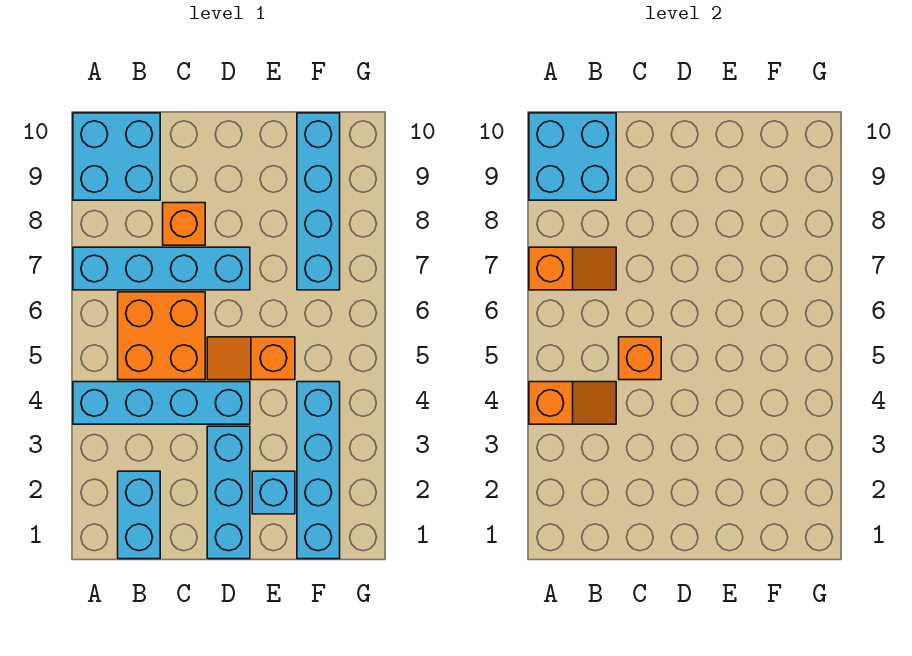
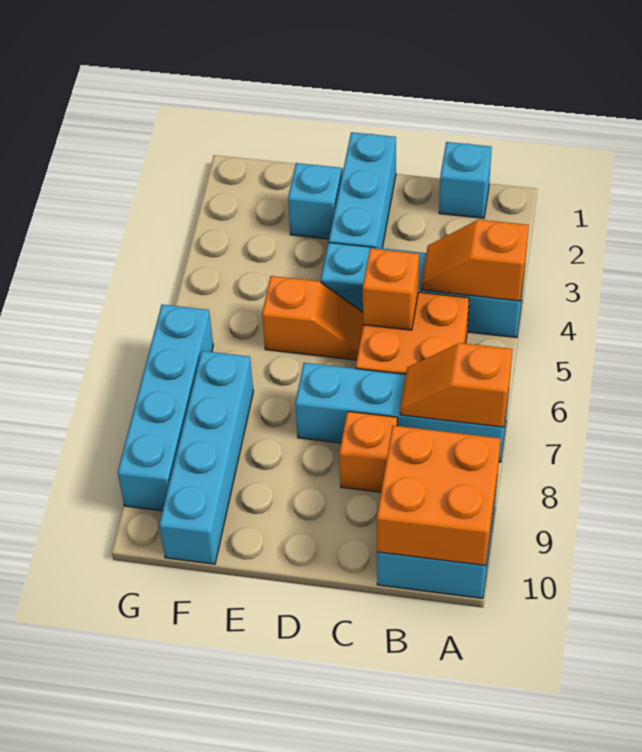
cyan brick A9:B10 level 2 -> orange brick A9:B10 level 2
cyan brick B1:B2 level 1 -> cyan brick B1 level 1
cyan brick F1:F4 level 1 -> cyan brick G6:G9 level 1

